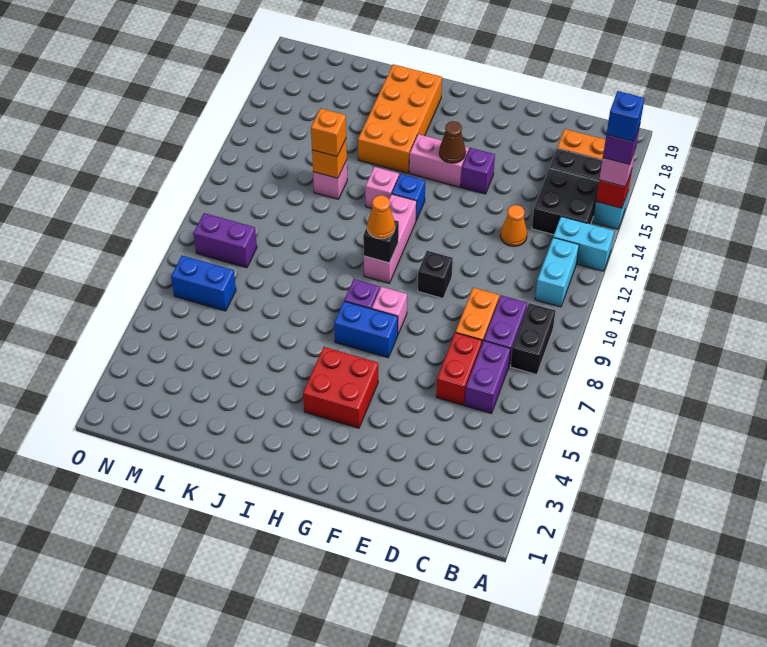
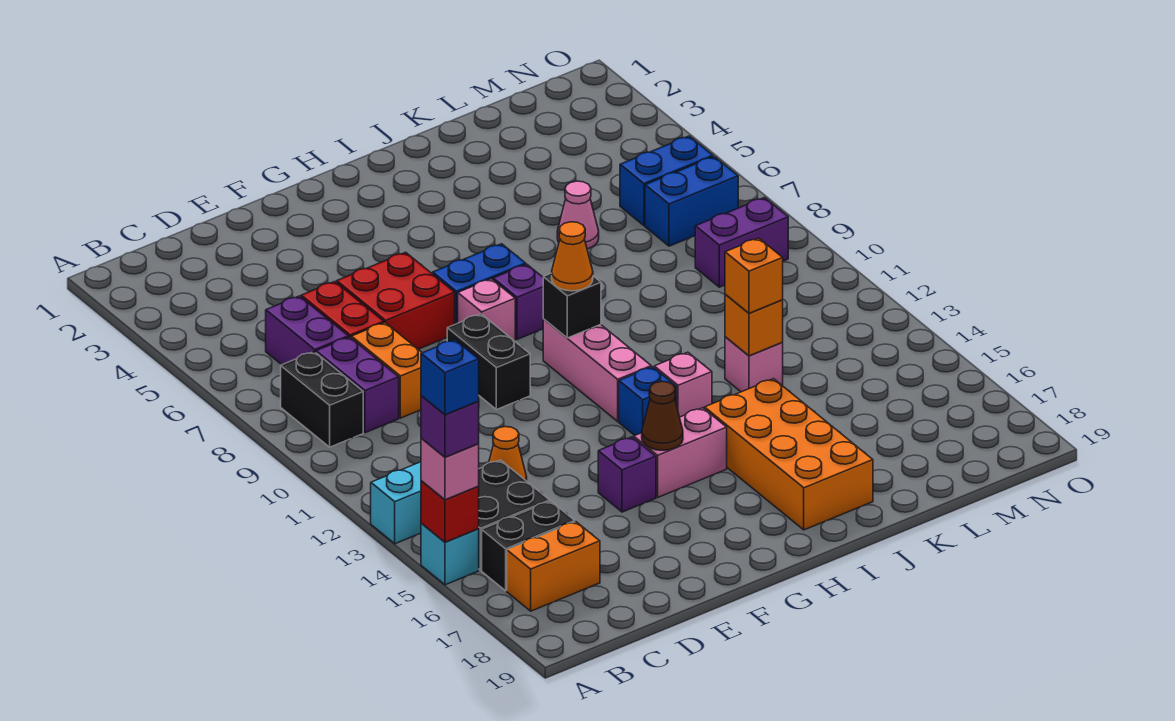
cyan brick B11:B12 level 1 -> none
black brick F10 level 1 -> black brick F9:F10 level 1
red brick G4:H5 level 1 -> red brick E6:F7 level 1
none -> pink cone K6 level 1
none -> blue brick M6:N6 level 1

